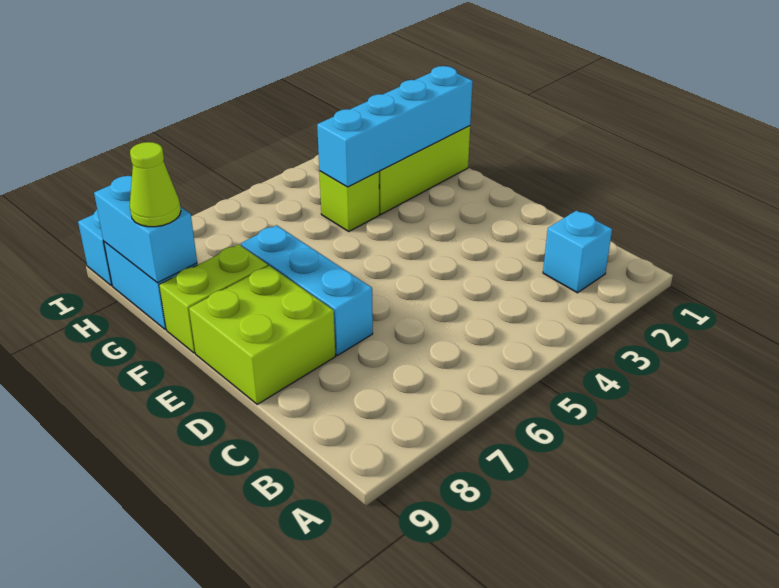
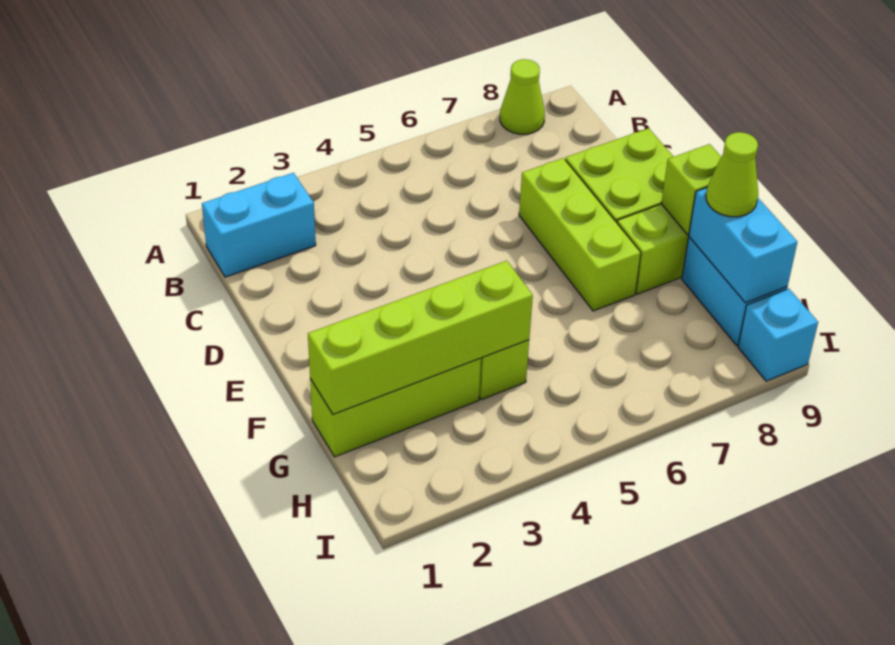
none -> lime cone A8 level 1
cyan brick B2 level 1 -> cyan brick B1:B2 level 1
cyan brick D7:F7 level 1 -> lime brick D7:F7 level 1
none -> lime brick F9 level 2
cyan brick G1:G4 level 2 -> lime brick G1:G4 level 2

